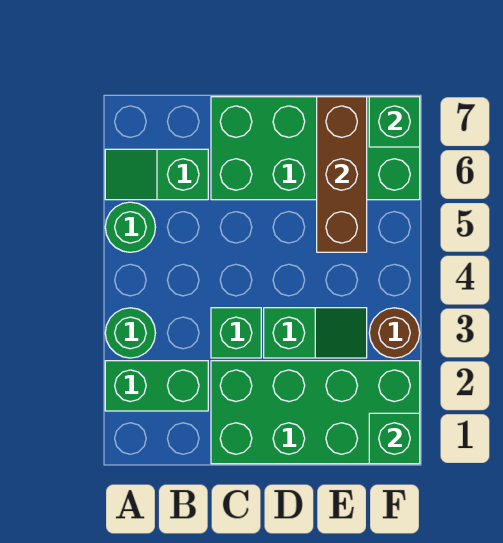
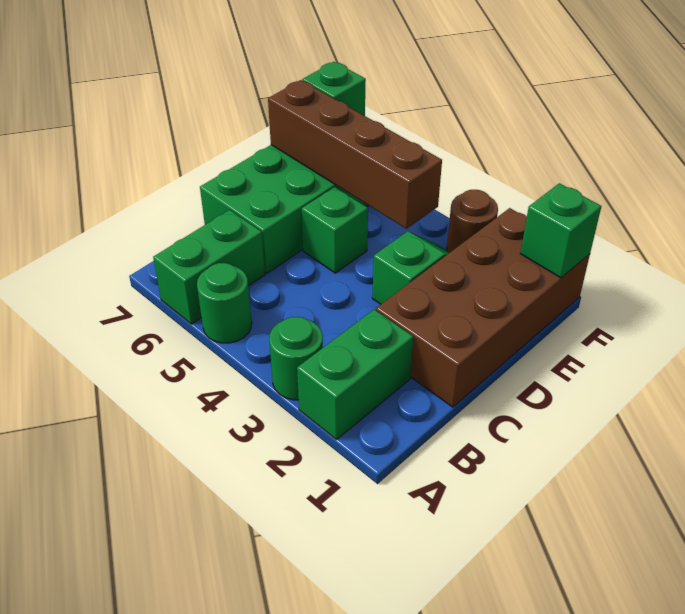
green slope A6:B6 level 1 top B -> green brick A6:B6 level 1
green brick C1:F2 level 1 -> brown brick C1:F2 level 1
green brick C3 level 1 -> green brick D5 level 1
brown brick E5:E7 level 2 -> brown brick E4:E7 level 2

